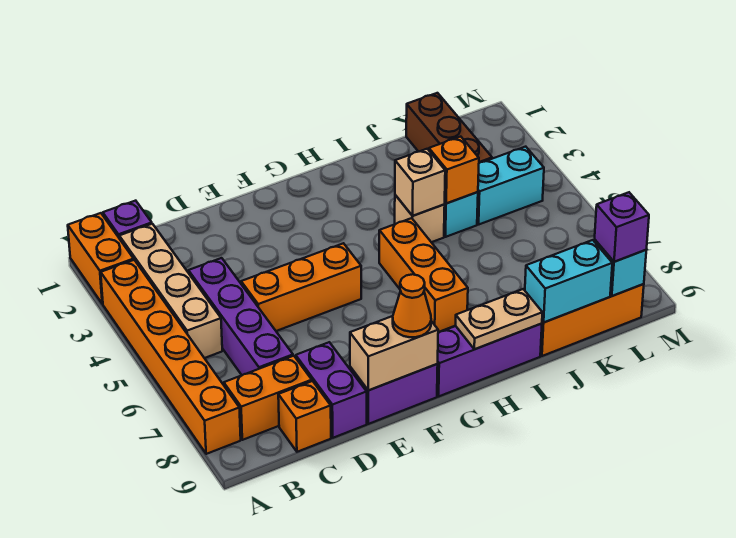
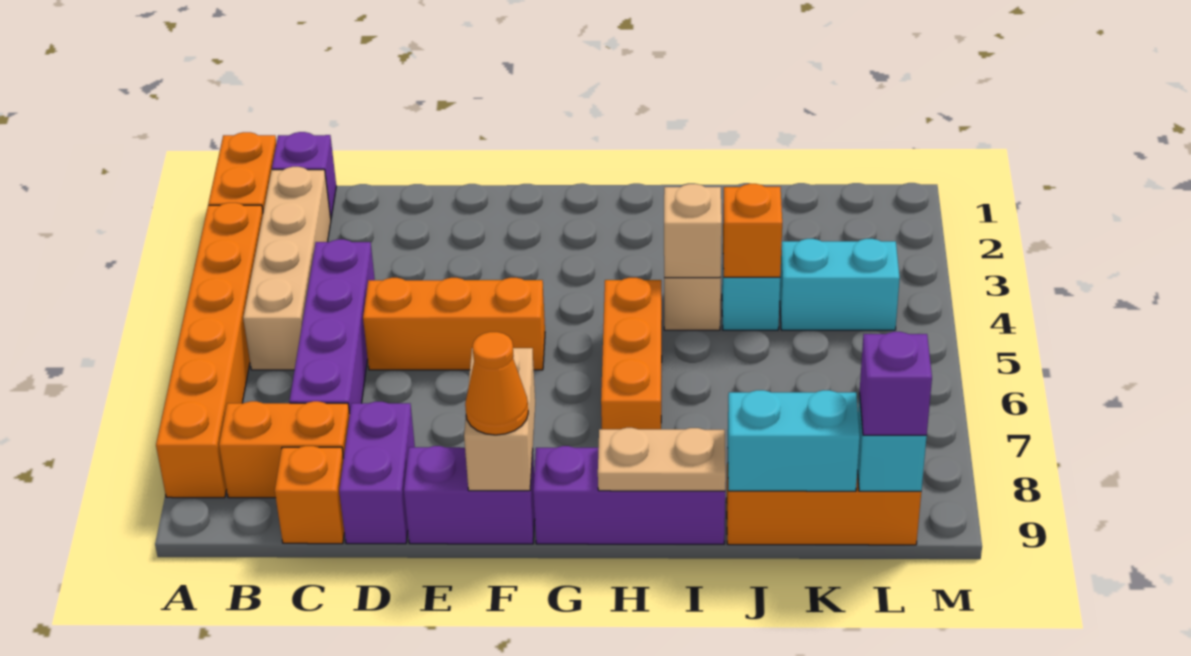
tan brick E9:F9 level 2 -> tan brick F8:F9 level 2
brown brick K1:K3 level 1 -> none

